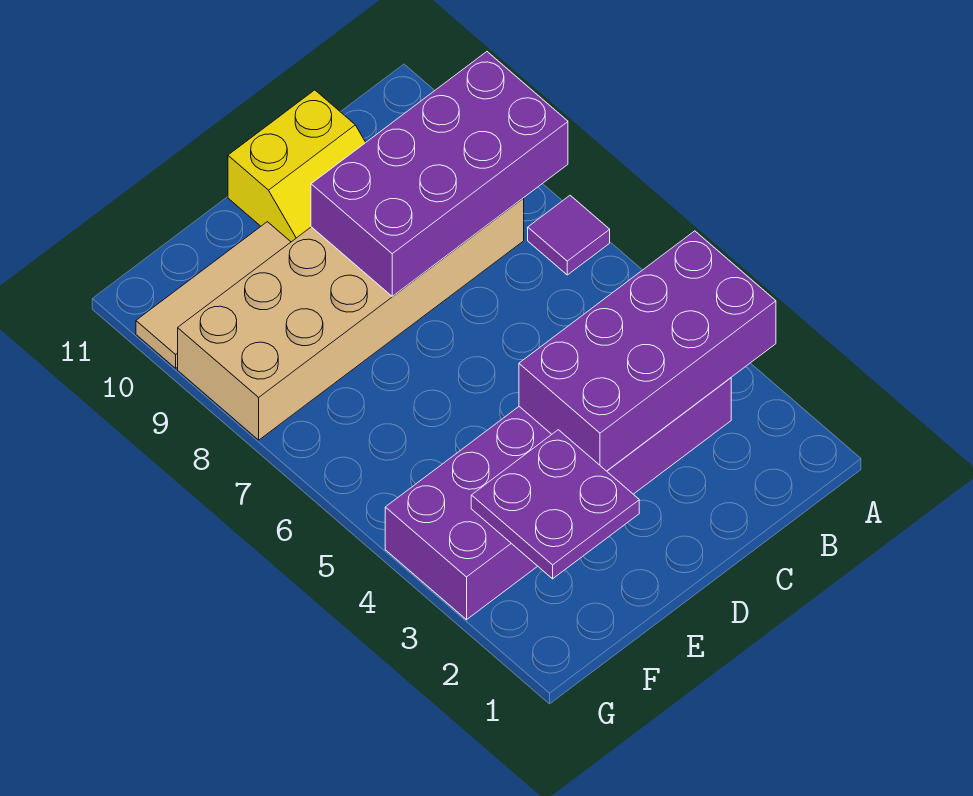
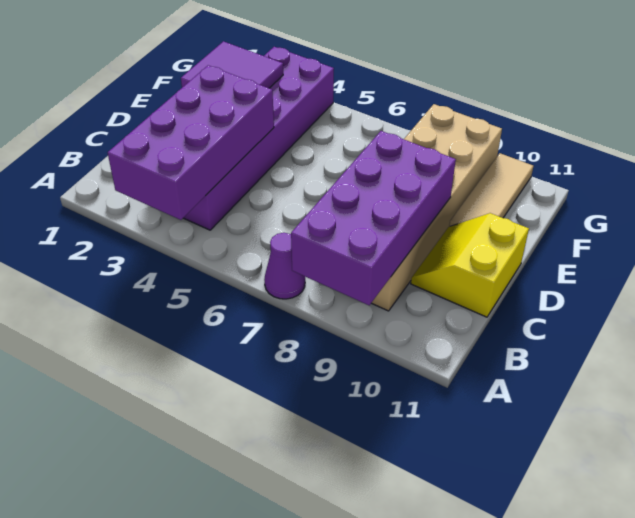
purple tile A7 level 1 -> purple cone A7 level 1
purple plate E2:F3 level 2 -> purple tile E2:F3 level 2

